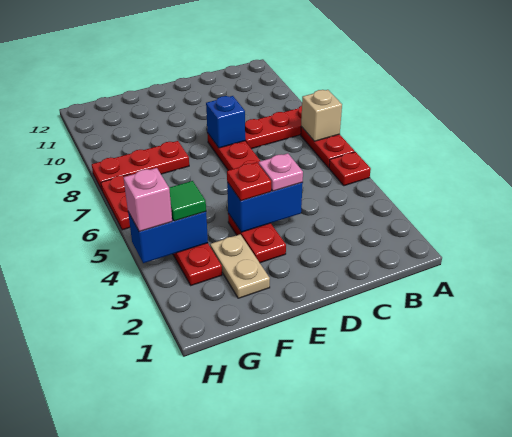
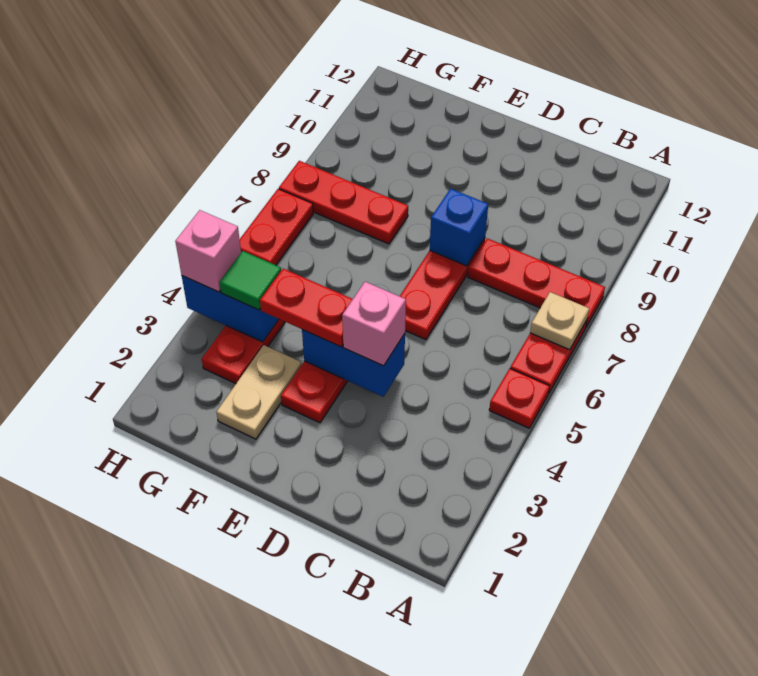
tan brick A7 level 2 -> tan plate A7 level 2
pink plate D4 level 3 -> pink brick D4 level 3
red plate E4 level 3 -> red plate E4:F4 level 3

